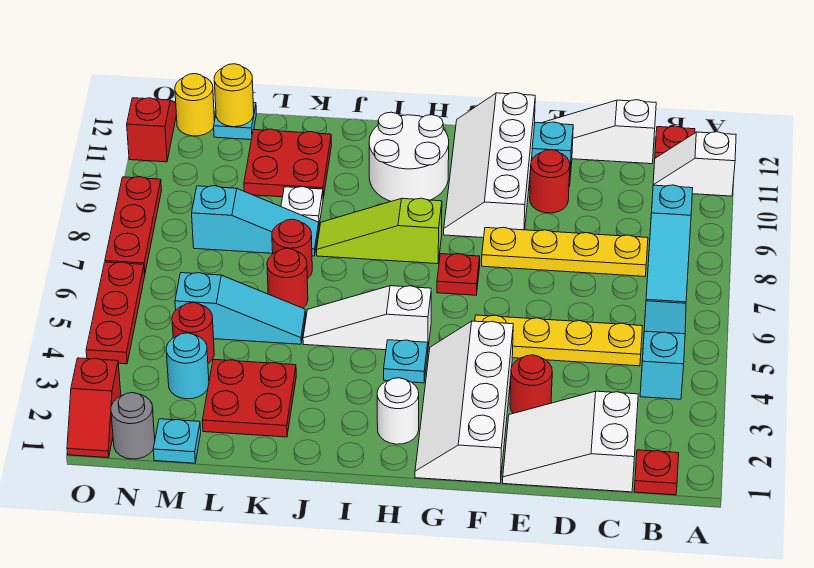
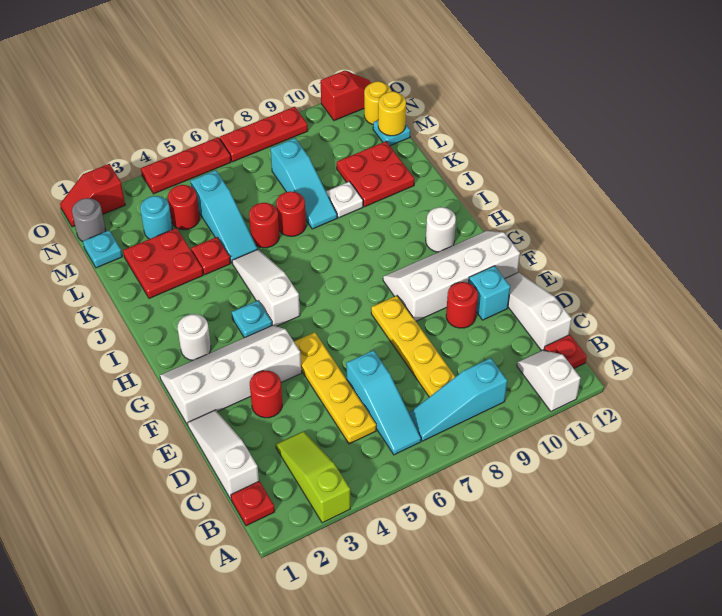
cyan slope B4:B6 level 1 top 4 -> cyan slope B6:D6 level 1 top D
white slope C1:E2 level 1 top C -> white slope C1:E1 level 1 top C
red plate G7 level 1 -> red plate K4 level 1
lime slope H8:J8 level 1 top H -> lime slope A3:C3 level 1 top A
white round brick H10:I11 level 1 -> white round brick H11 level 1

